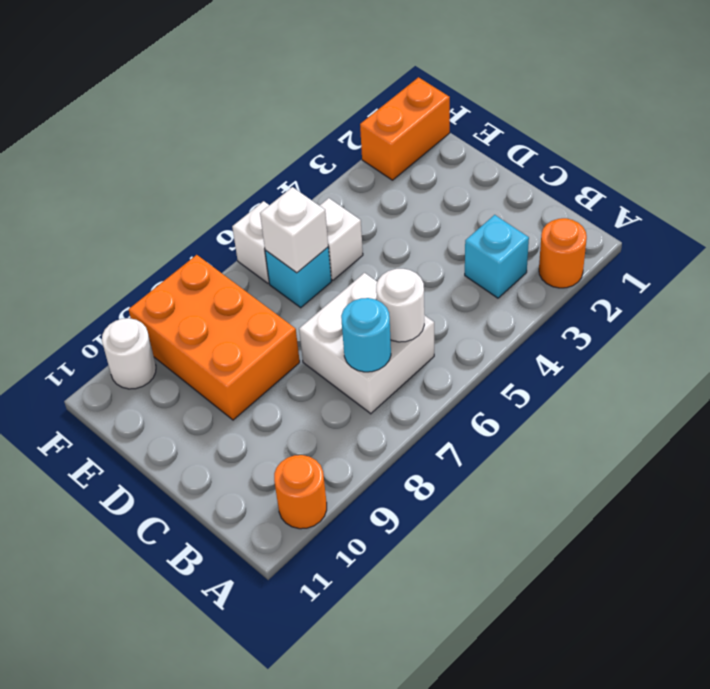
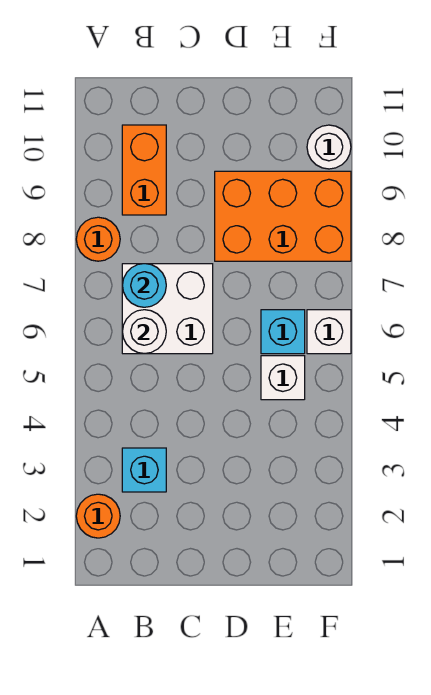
orange round brick A10 level 1 -> orange round brick A8 level 1
white brick E6 level 2 -> none
orange brick F1:F2 level 1 -> orange brick B9:B10 level 1

